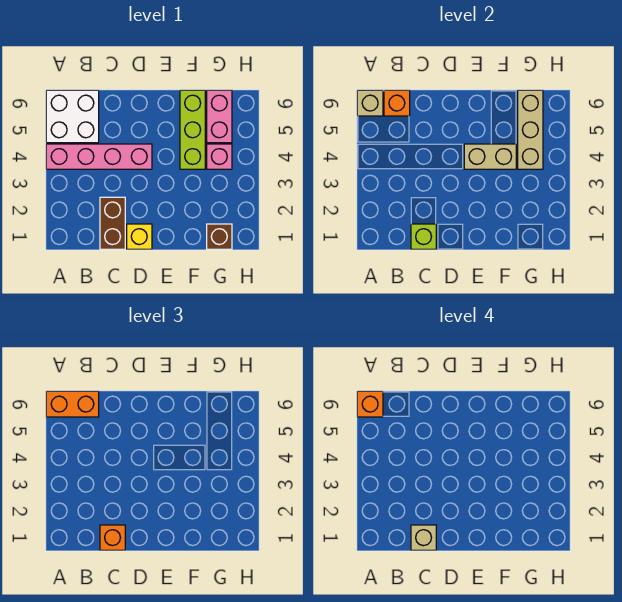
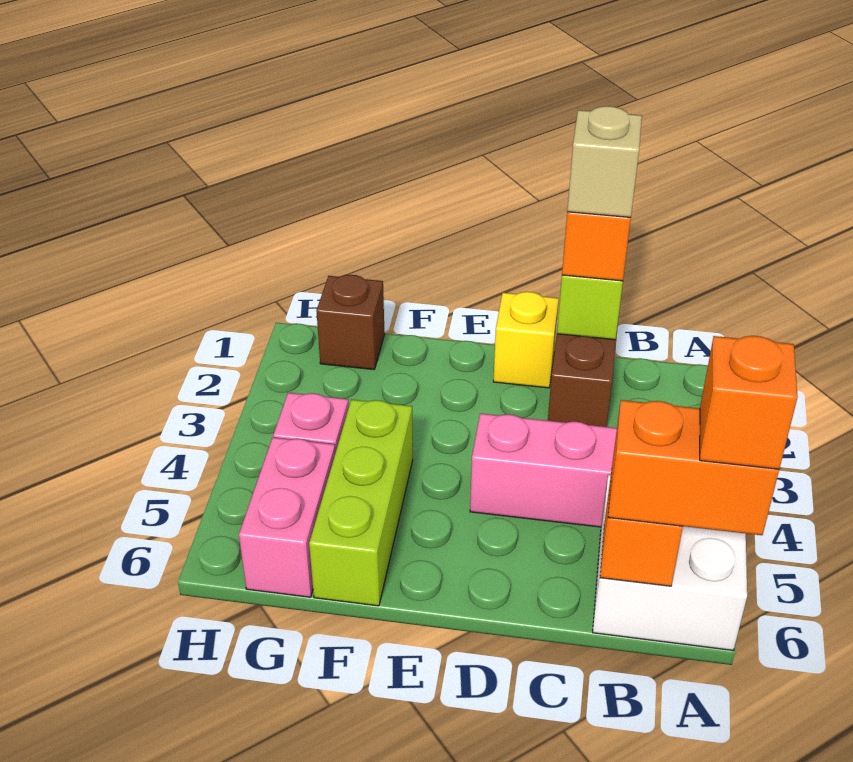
tan brick A6 level 2 -> none
tan brick E4:F4 level 2 -> none
tan brick G4:G6 level 2 -> none

